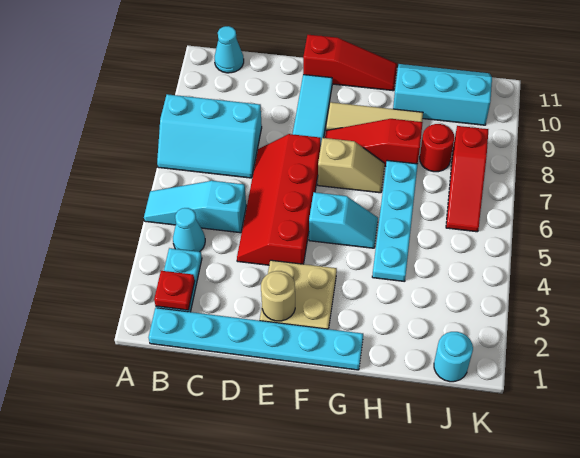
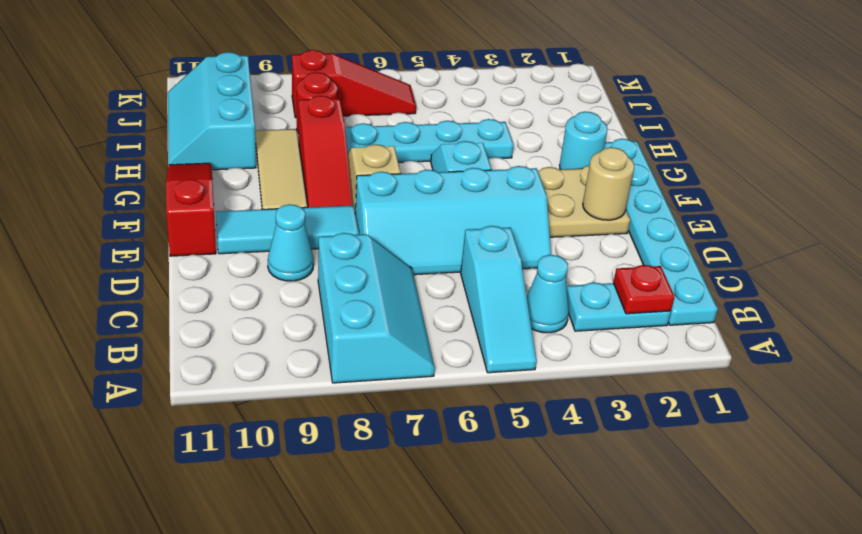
cyan cone B11 level 1 -> cyan cone D9 level 1
red slope D4:E7 level 1 top E -> cyan slope D4:E7 level 1 top E
cyan round brick J1 level 1 -> cyan round brick G2 level 1

